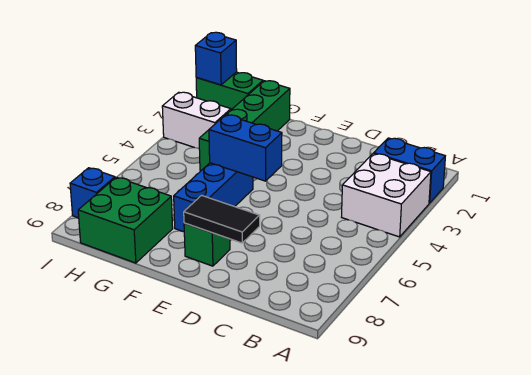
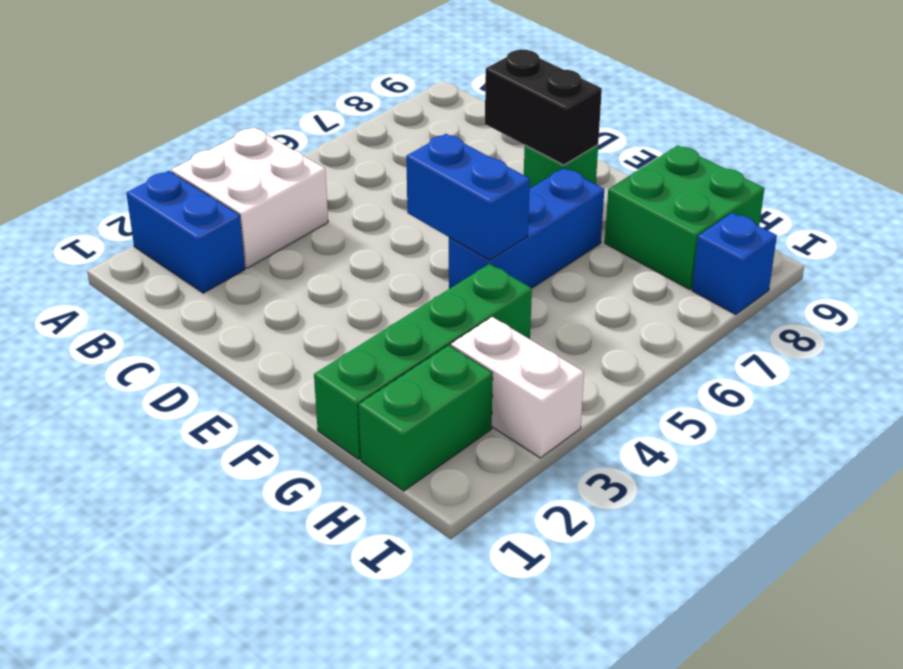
black tile D8:E8 level 2 -> black brick D8:E8 level 2
green brick H1:I1 level 1 -> green brick H1:H2 level 1
blue brick I1 level 2 -> none

